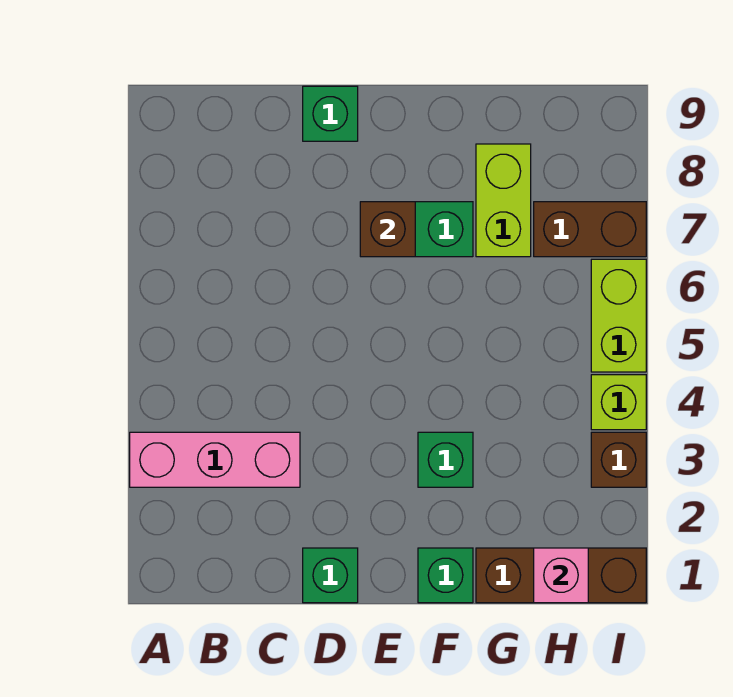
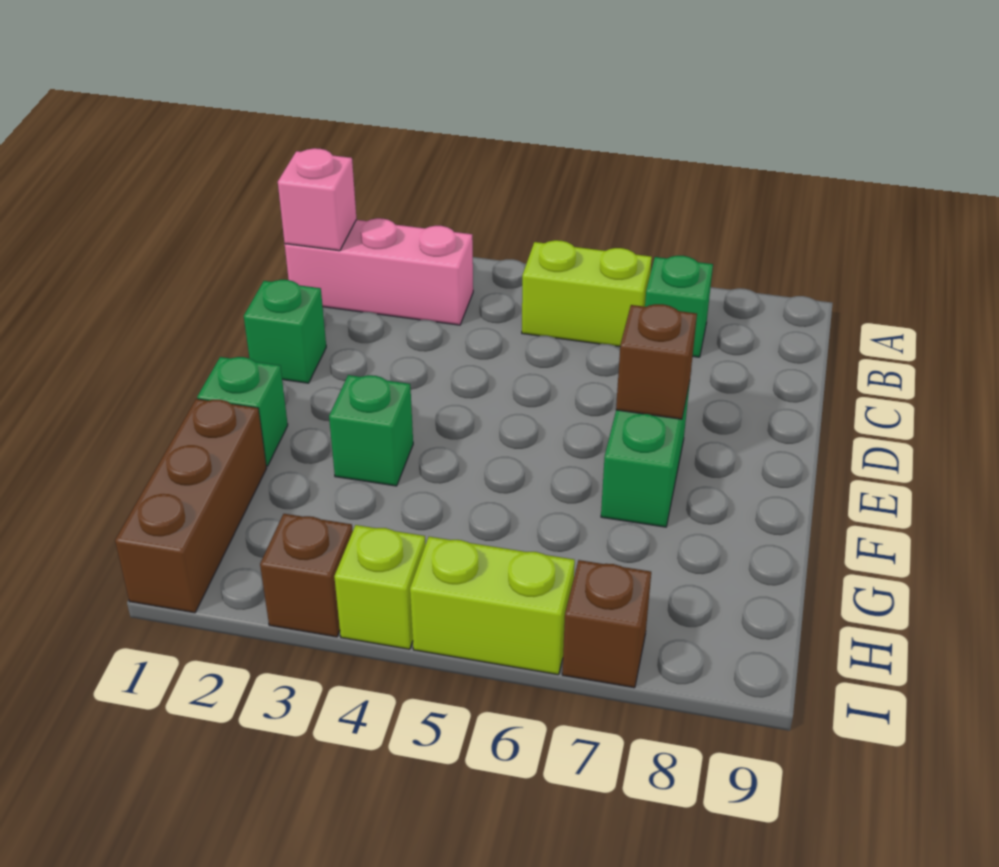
pink brick A3:C3 level 1 -> pink brick B1:B3 level 1
green brick D9 level 1 -> green brick B7 level 1
lime brick G7:G8 level 1 -> lime brick B5:B6 level 1
pink brick H1 level 2 -> pink brick B1 level 2
brown brick H7:I7 level 1 -> brown brick I7 level 1

